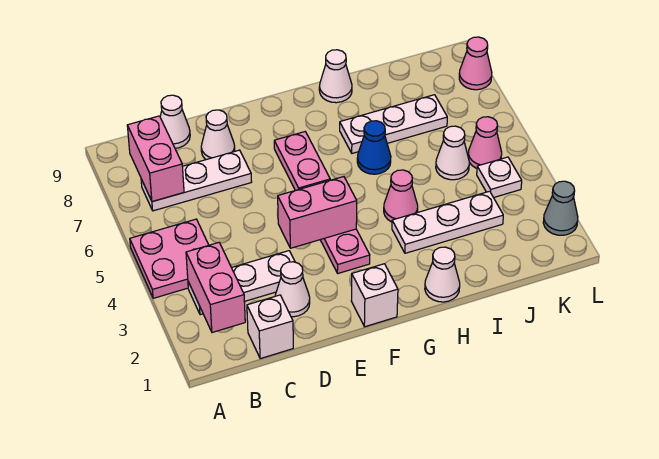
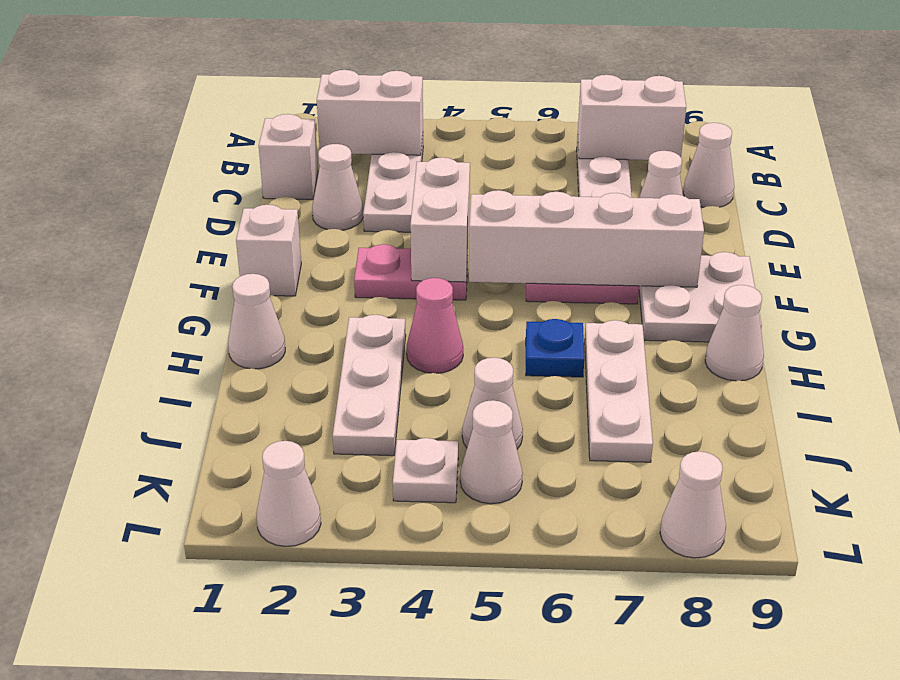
pink plate A4:B5 level 1 -> none
pink brick B2:B3 level 2 -> white brick B2:B3 level 2
pink brick B7:B8 level 2 -> white brick B7:B8 level 2
pink brick E4:F4 level 2 -> white brick E4:F4 level 2
none -> white brick F5:F8 level 2
none -> white plate F8:G9 level 1
blue cone H6 level 1 -> blue plate H6 level 1
pink cone K5 level 1 -> white cone K5 level 1
grey cone L2 level 1 -> white cone L2 level 1
pink cone L8 level 1 -> white cone L8 level 1

